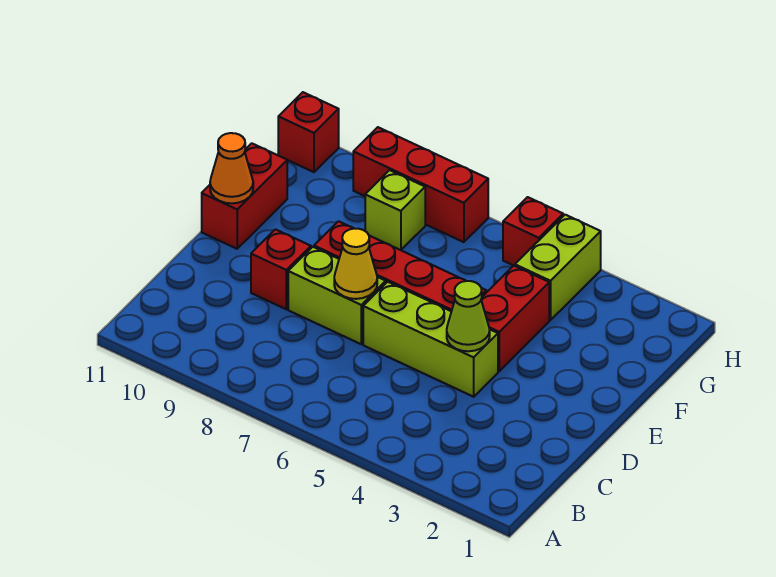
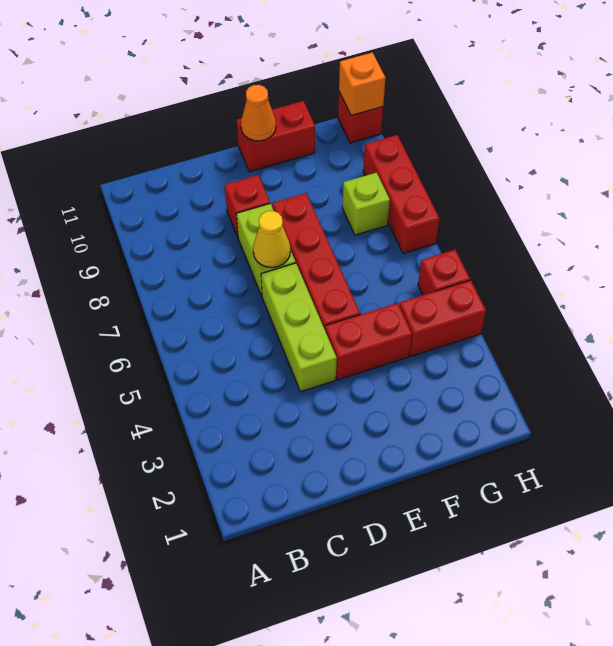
lime cone D4 level 2 -> none
lime brick G4:H4 level 1 -> red brick G4:H4 level 1
none -> orange brick H11 level 2

